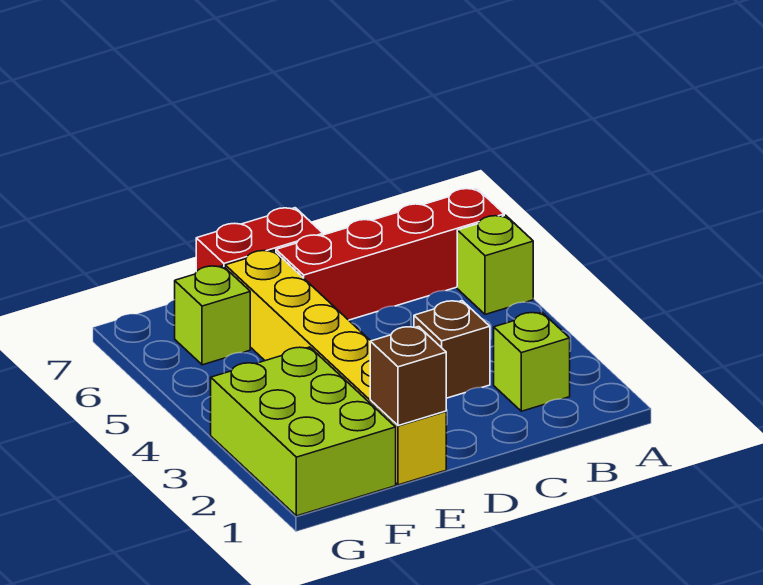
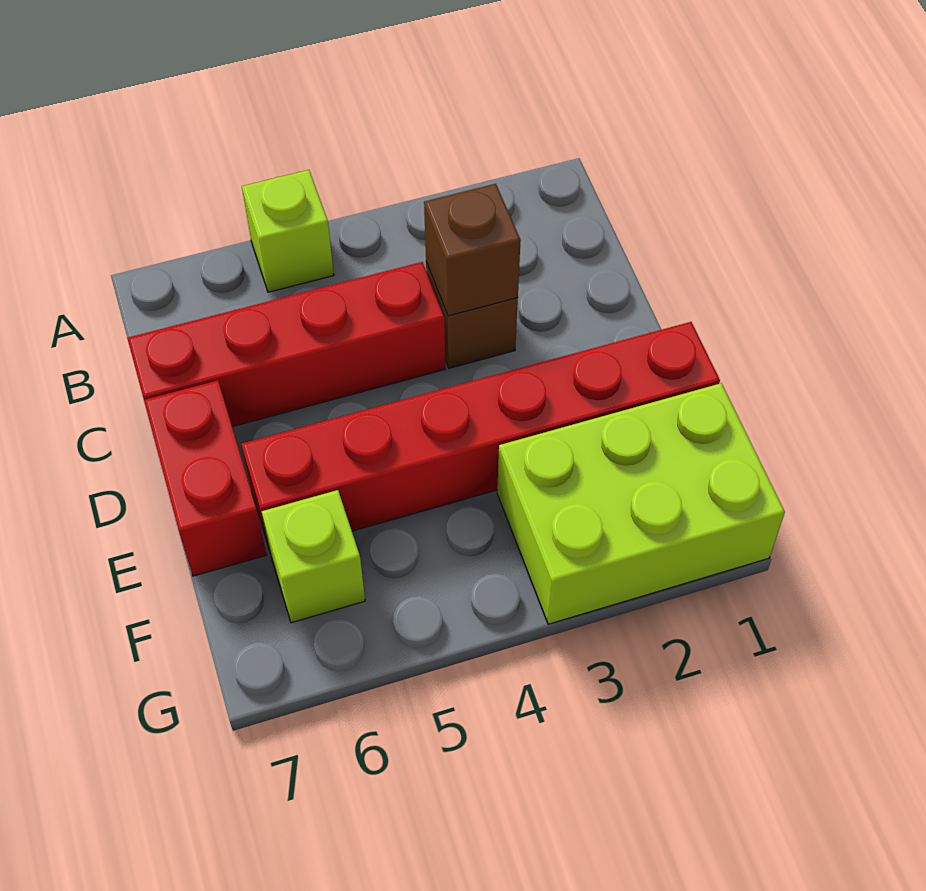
red brick A6:D6 level 1 -> red brick C4:C7 level 1
lime brick B2 level 1 -> none
yellow brick E1:E6 level 1 -> red brick E1:E6 level 1
brown brick E1 level 2 -> brown brick C3 level 2

